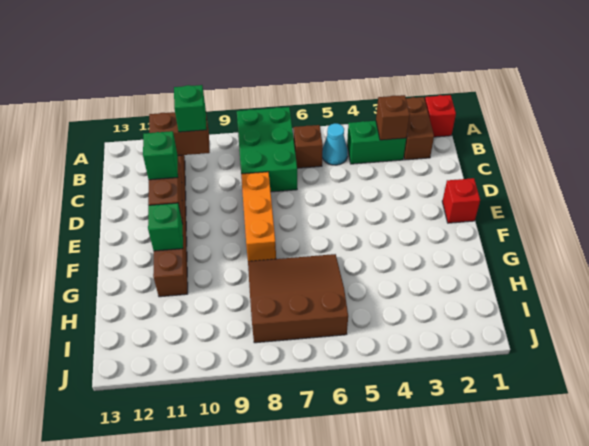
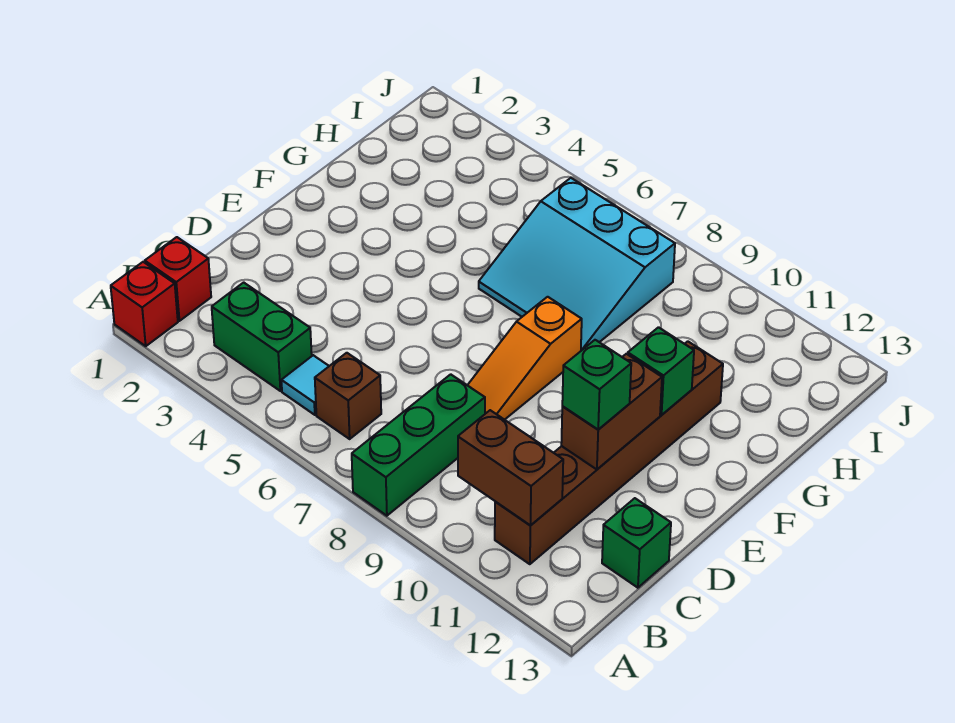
brown brick A2:B2 level 1 -> none
green brick A7:C8 level 1 -> green brick A8:C8 level 1
brown brick B3 level 2 -> none
cyan cone B5 level 1 -> cyan tile B5 level 1
green brick B10 level 3 -> green brick C13 level 1
orange brick D8:F8 level 1 -> orange slope D8:F8 level 1 top F
red brick E1 level 1 -> red brick B1 level 1
brown slope G6:I8 level 1 top I -> cyan slope G6:I8 level 1 top I

